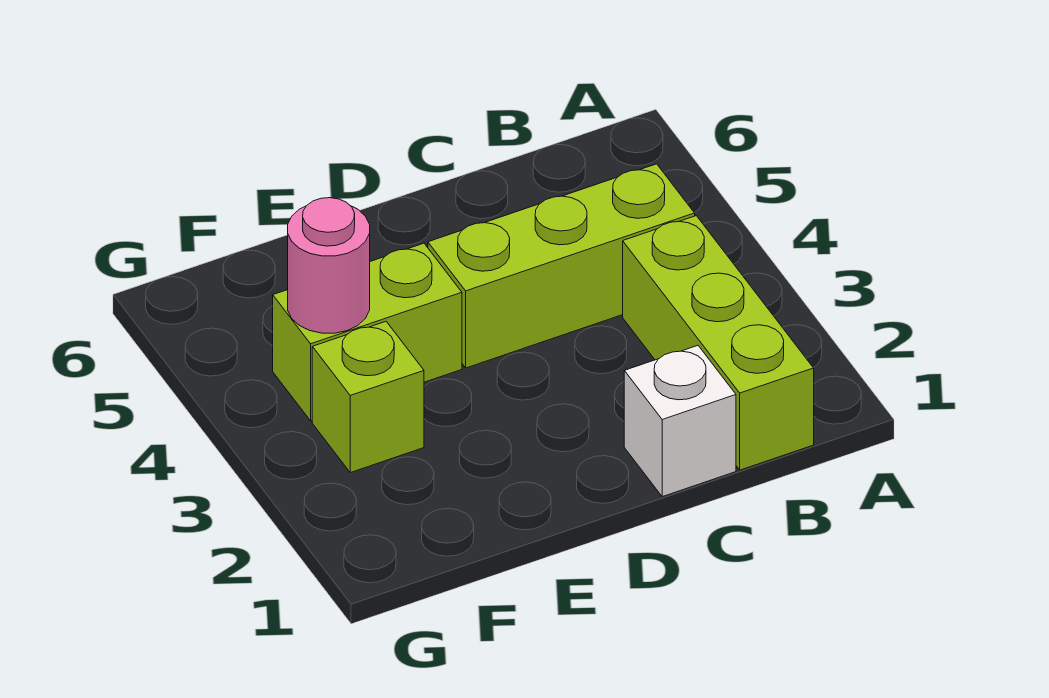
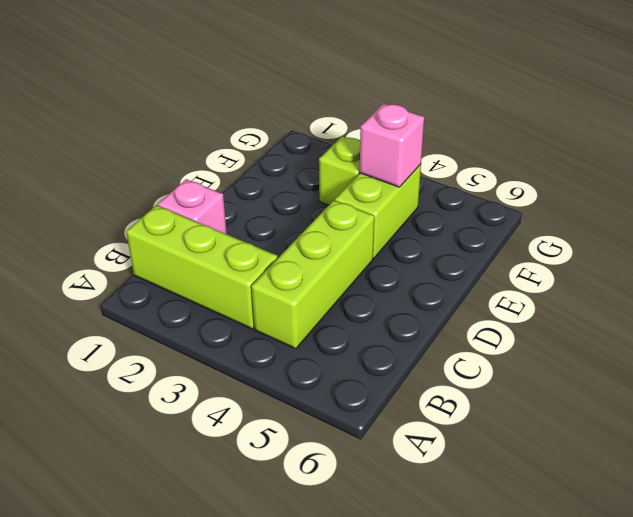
white brick C1 level 1 -> pink brick C1 level 1
pink round brick F4 level 2 -> pink brick F4 level 2

